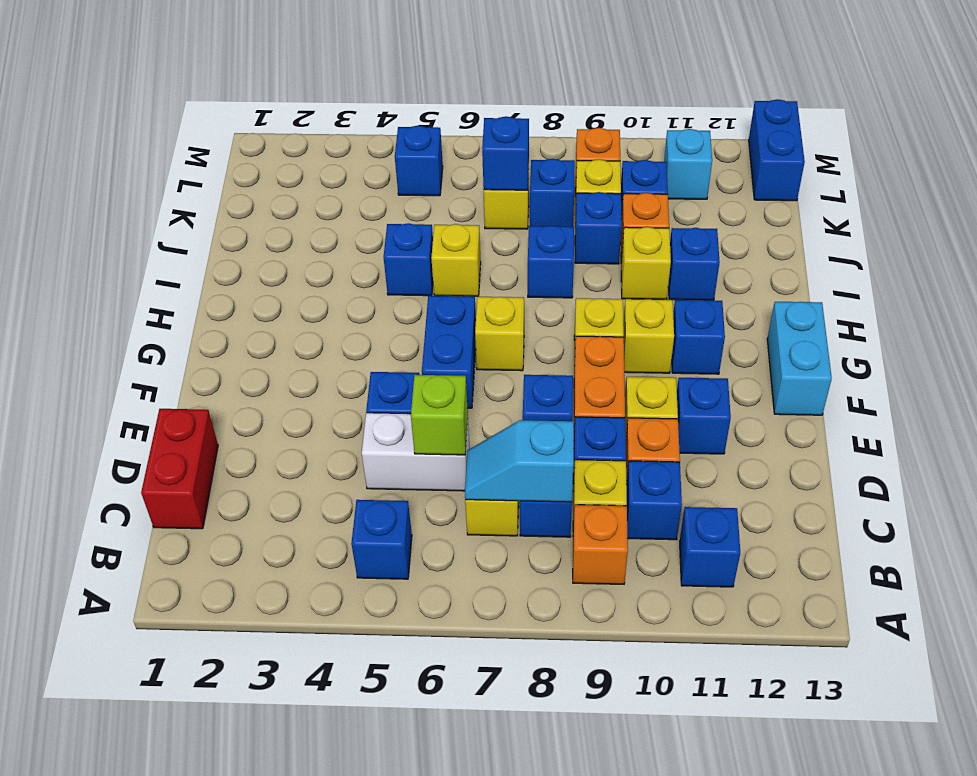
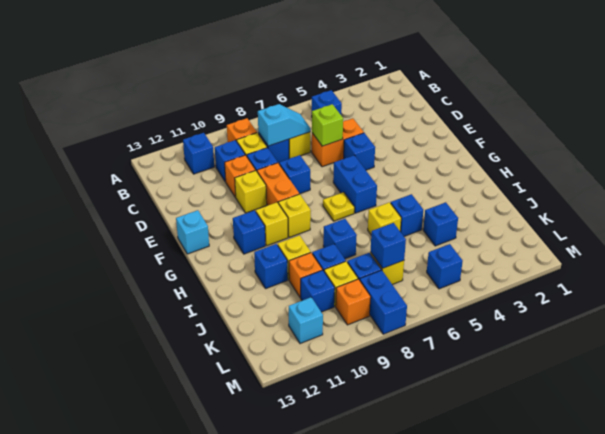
red brick C1:D1 level 1 -> none
white brick D5:D6 level 1 -> orange brick D5:D6 level 1
blue brick E11 level 1 -> blue brick J4 level 1
cyan brick F13:G13 level 1 -> cyan brick F13 level 1
yellow brick G7 level 1 -> yellow plate G7 level 1
blue brick L13:M13 level 1 -> blue brick L8:M8 level 1

